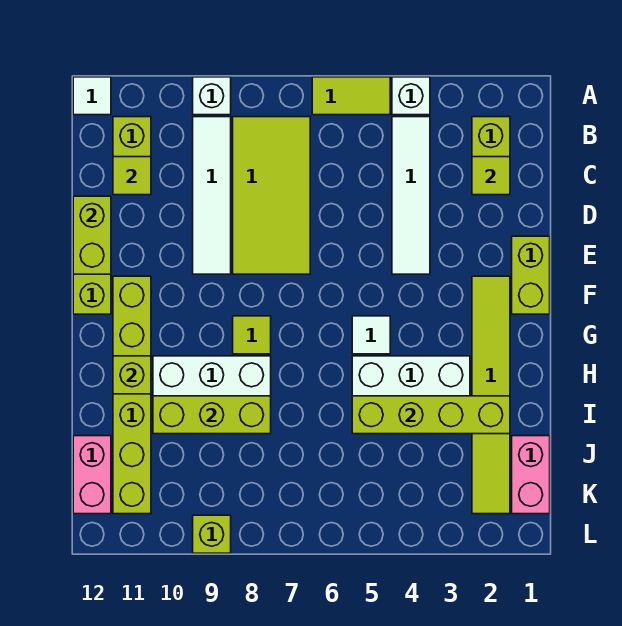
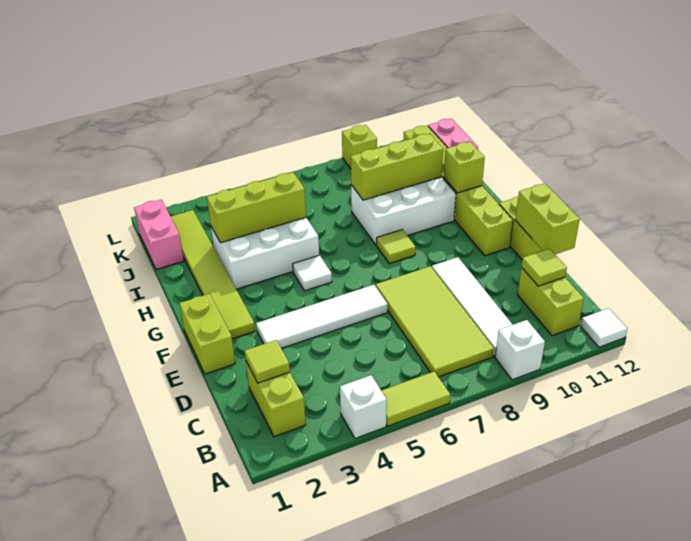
white tile B4:E4 level 1 -> white tile E3:E6 level 1
lime brick I2:I5 level 2 -> lime brick I3:I5 level 2

